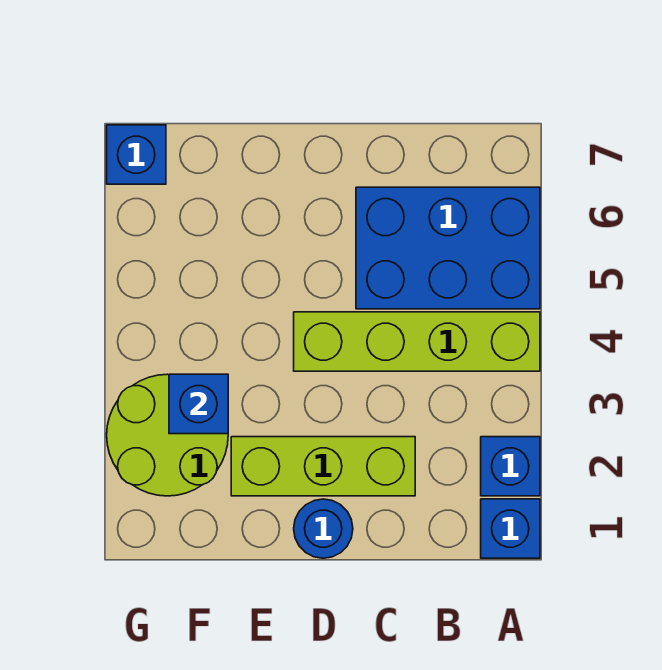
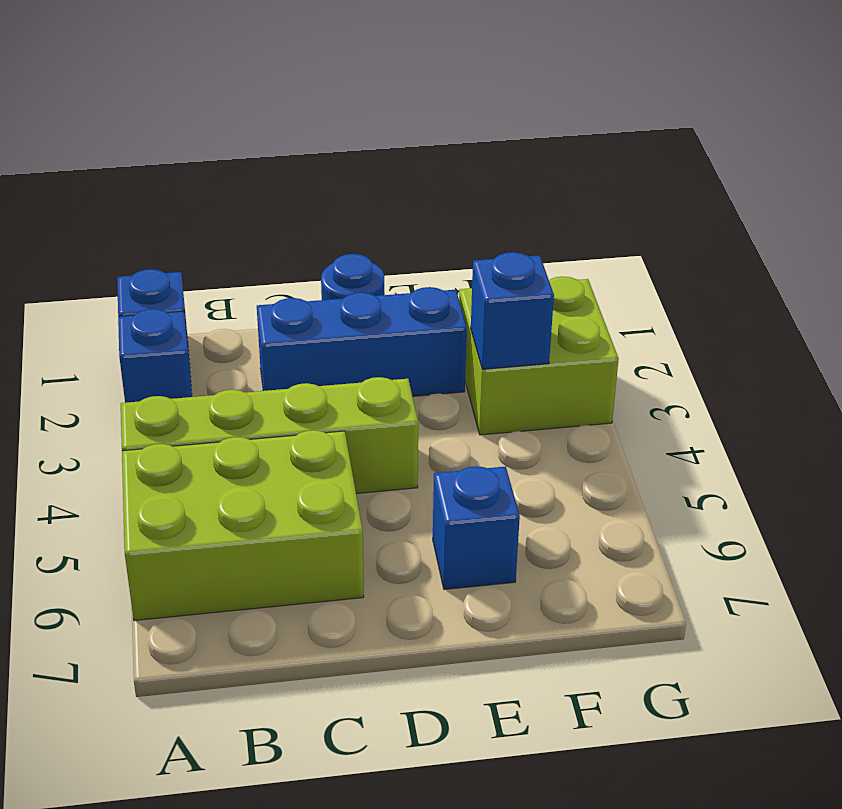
blue brick A5:C6 level 1 -> lime brick A5:C6 level 1
lime brick C2:E2 level 1 -> blue brick C2:E2 level 1
lime round brick F2:G3 level 1 -> lime brick F2:G3 level 1
blue brick G7 level 1 -> blue brick E6 level 1

